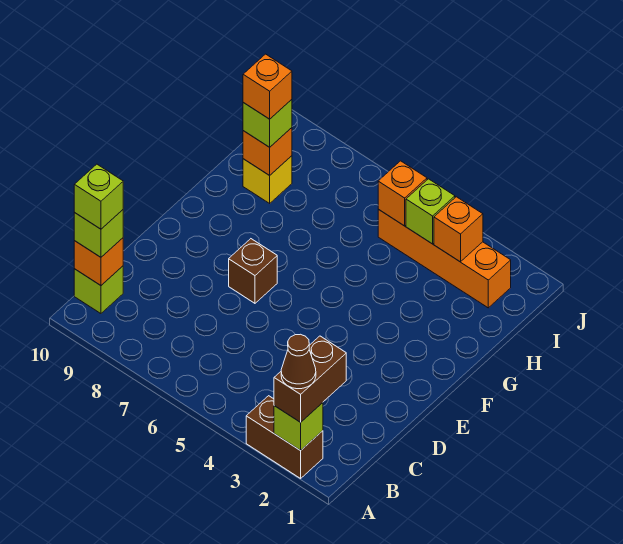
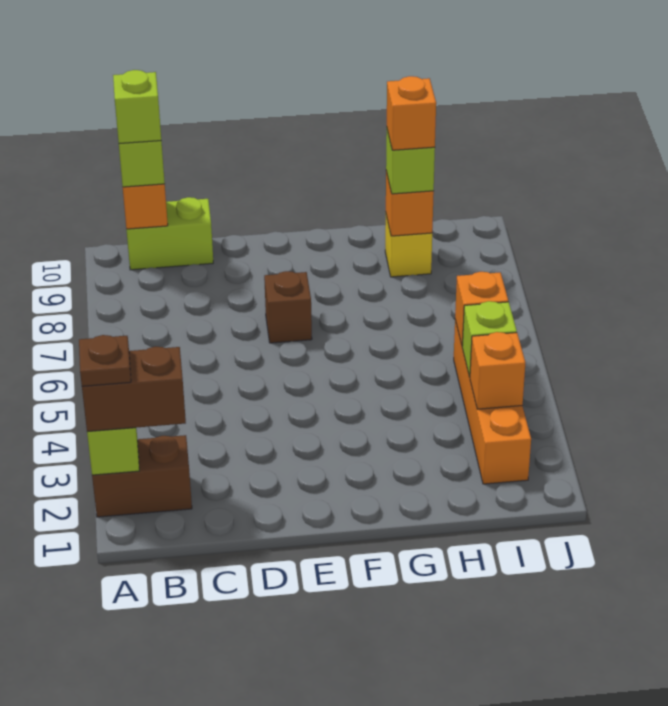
brown brick A2:A3 level 1 -> brown brick A2:B2 level 1
brown cone A2 level 4 -> brown plate A2 level 4
lime brick B10 level 1 -> lime brick B10:C10 level 1

